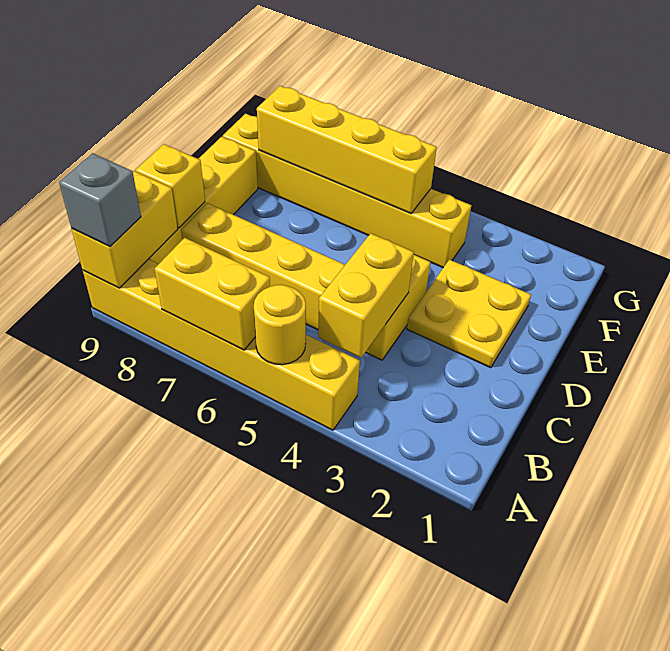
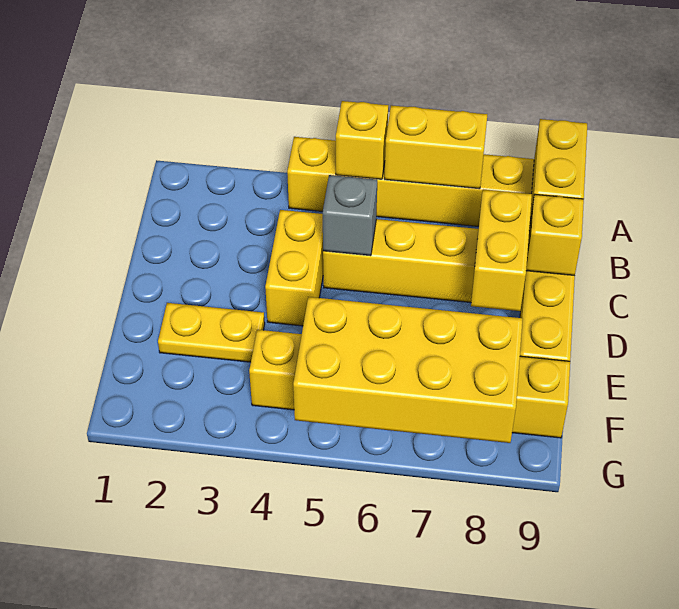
yellow round brick A5 level 2 -> yellow brick A5 level 2
grey brick A9 level 3 -> grey brick C5 level 2
yellow brick B4:C4 level 2 -> yellow brick C8:D8 level 2
yellow plate D2:E3 level 1 -> yellow plate E2:E3 level 1
yellow brick F5:F8 level 2 -> yellow brick F5:G8 level 2

